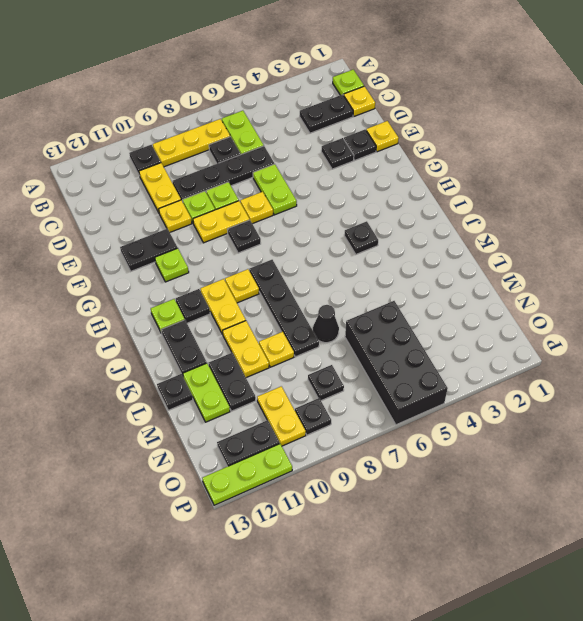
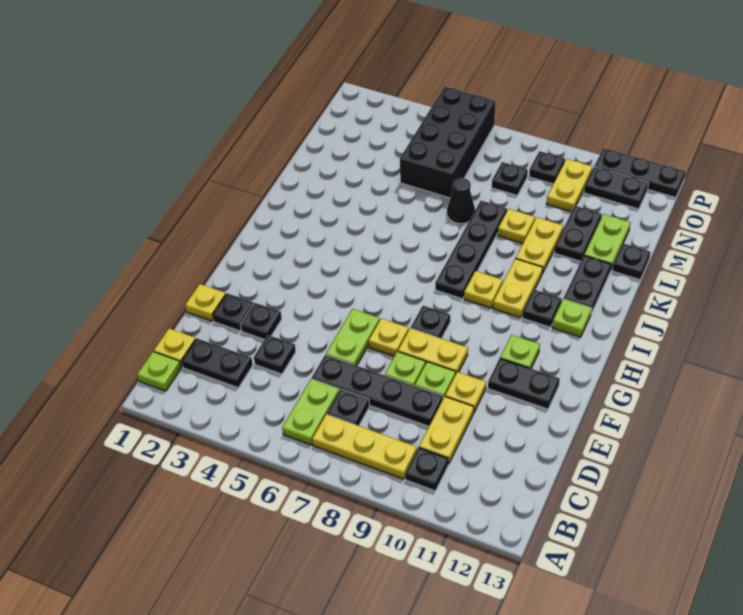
black plate I4 level 1 -> black plate D4 level 1
lime plate P11:P13 level 1 -> black plate P11:P13 level 1

